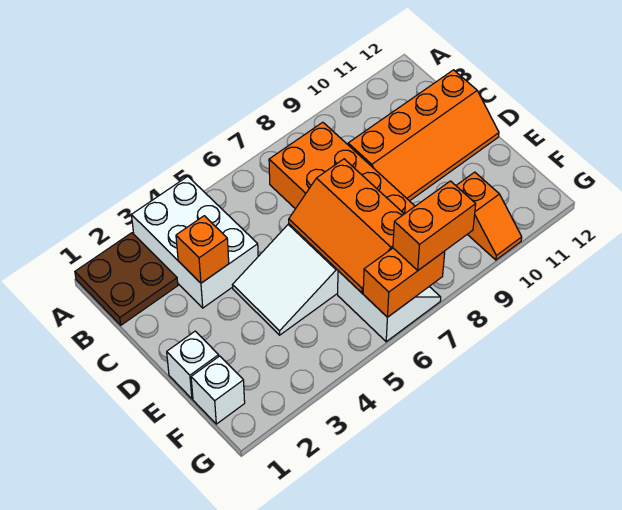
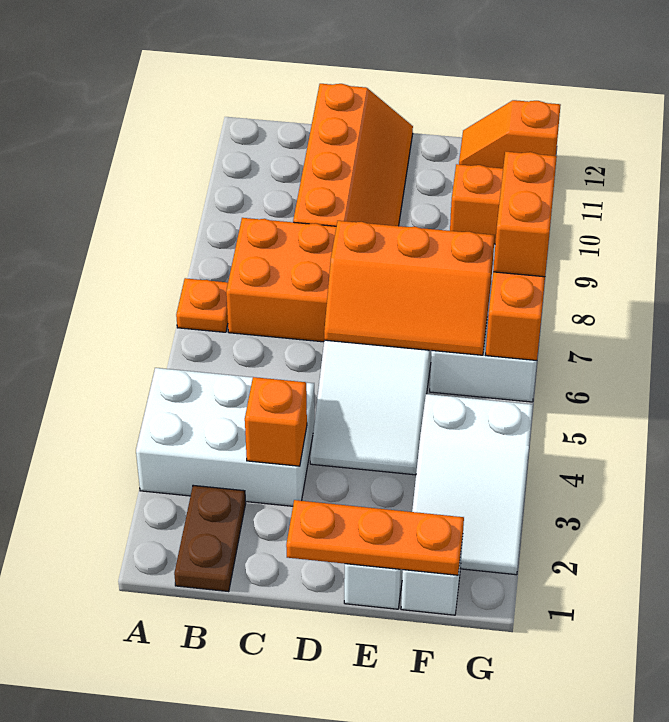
brown plate A1:B2 level 1 -> brown plate B1:B2 level 1
none -> orange plate A7 level 1
none -> orange plate D1:F1 level 2
none -> white slope F2:G4 level 1 top 4
none -> orange slope F12:G12 level 1 top G

